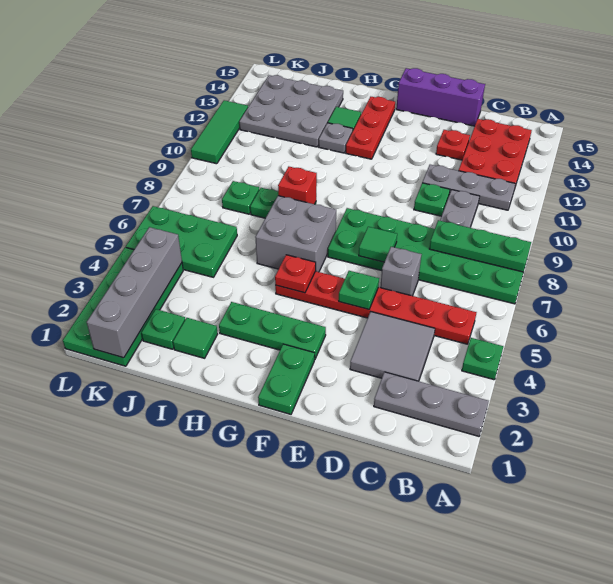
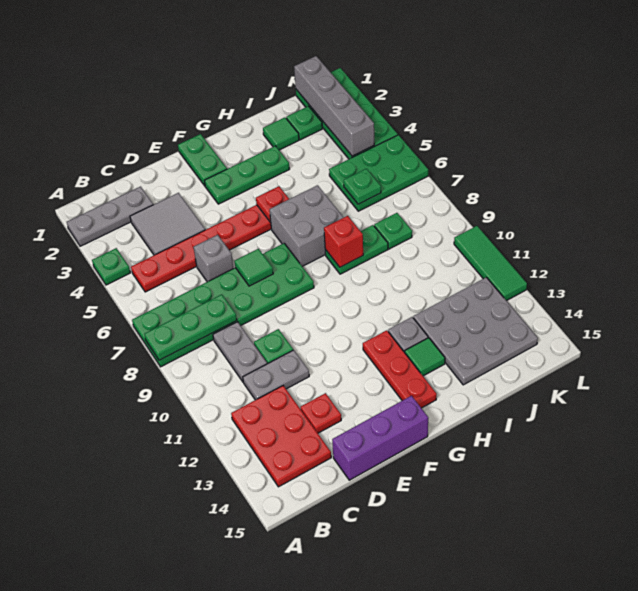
grey plate B11:D11 level 1 -> grey plate C11:D11 level 1
green plate E5 level 2 -> green plate J6 level 2

